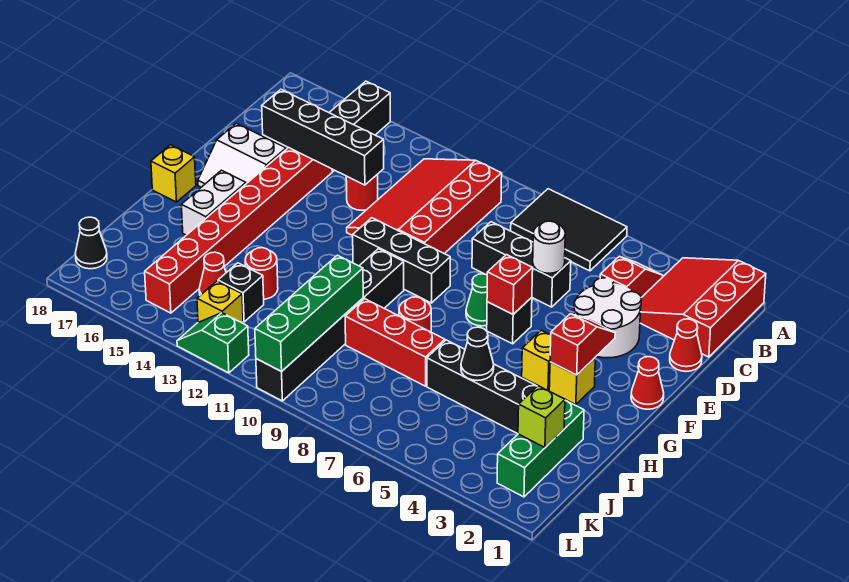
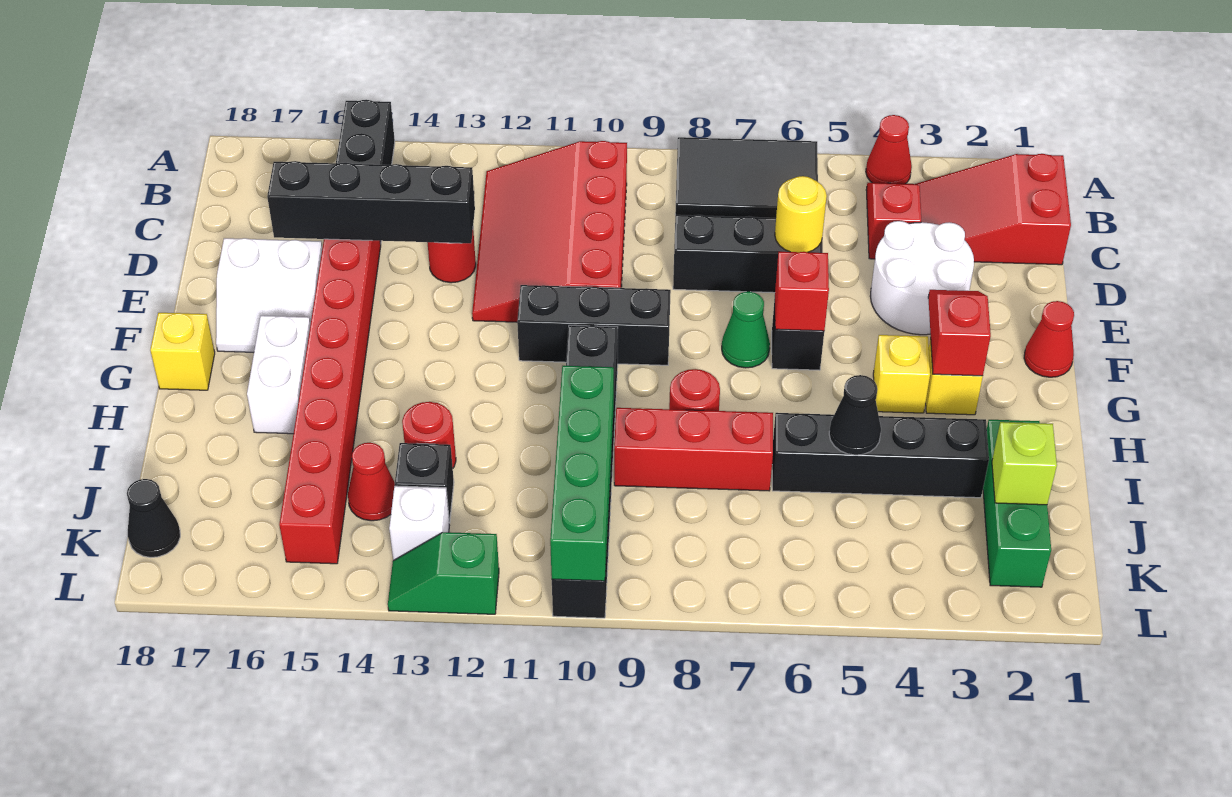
red slope A1:C3 level 1 top 1 -> red slope B1:C3 level 1 top 1
red cone D1 level 1 -> red cone A4 level 1
white round brick D6 level 2 -> yellow round brick D6 level 2
yellow brick K13 level 1 -> white brick K13 level 1

